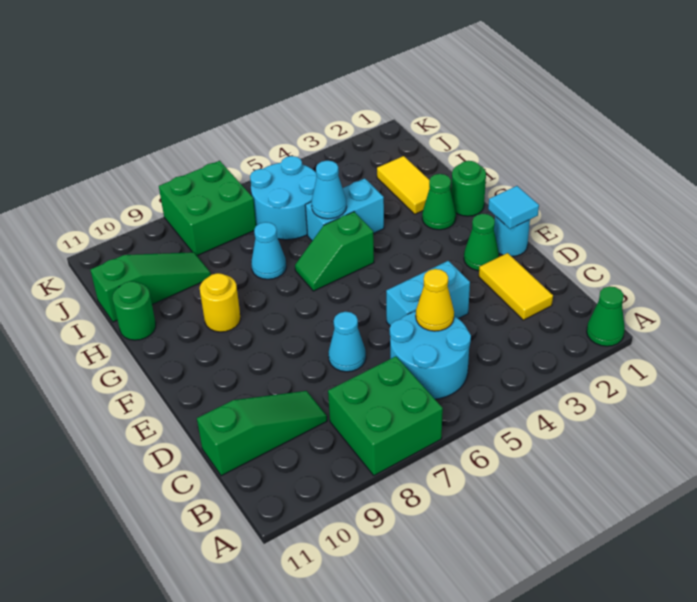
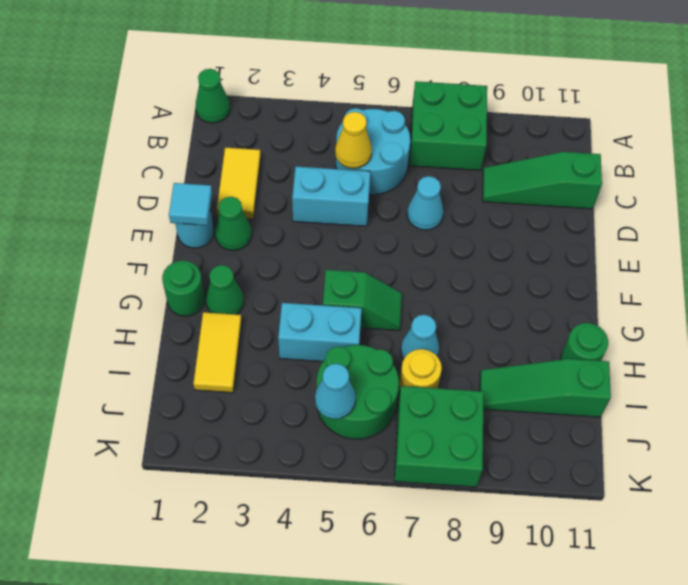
yellow round brick G9 level 1 -> yellow round brick I7 level 1
cyan cone H5 level 2 -> cyan cone J5 level 2
cyan round brick I5:J6 level 1 -> green round brick I5:J6 level 1

